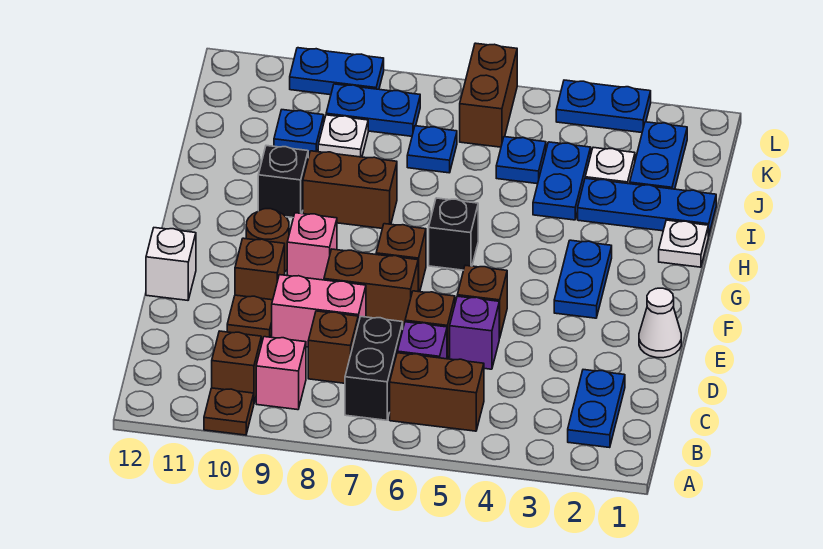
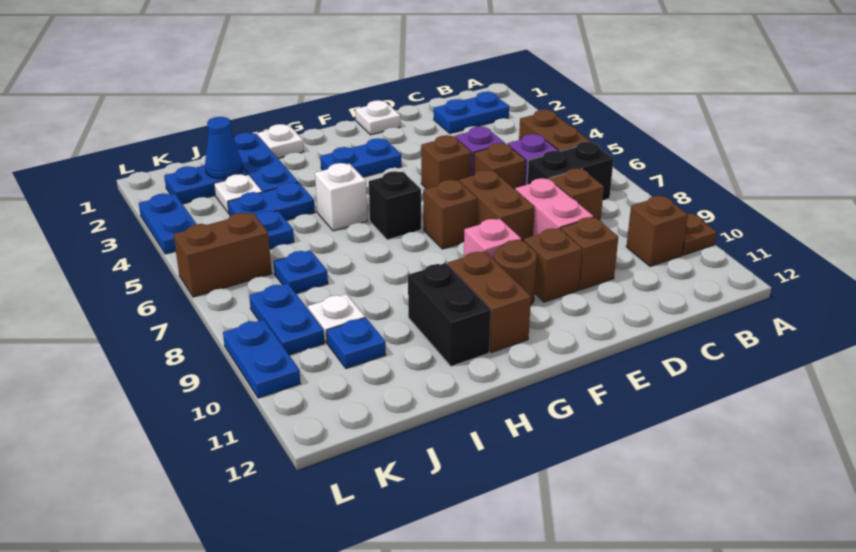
pink brick B9 level 1 -> none
brown plate D10 level 1 -> brown brick D10 level 1
white cone E1 level 1 -> white plate E1 level 1
white brick E12 level 1 -> white brick H5 level 1
brown brick H8:H9 level 1 -> brown brick G10:G11 level 1
black brick H10 level 1 -> black brick H10:H11 level 1
none -> blue cone J2 level 2

